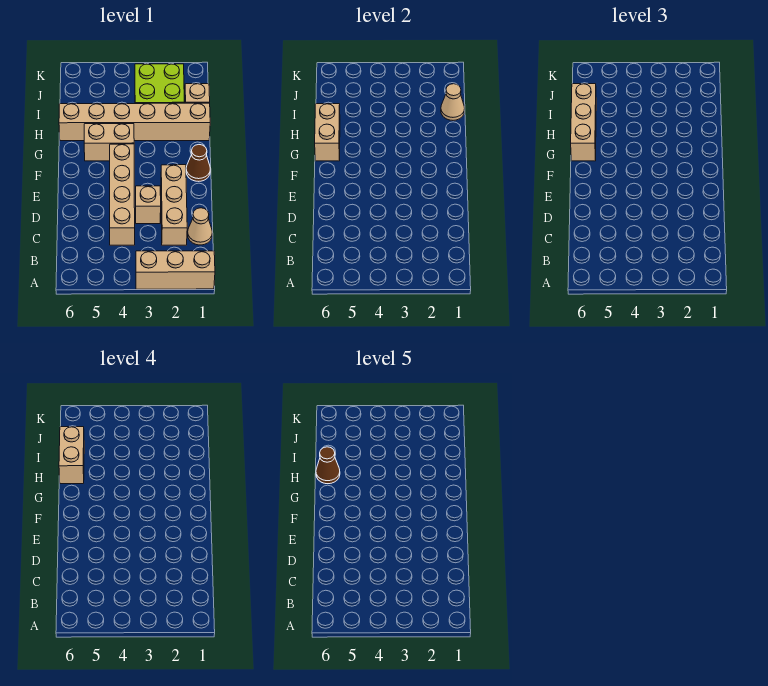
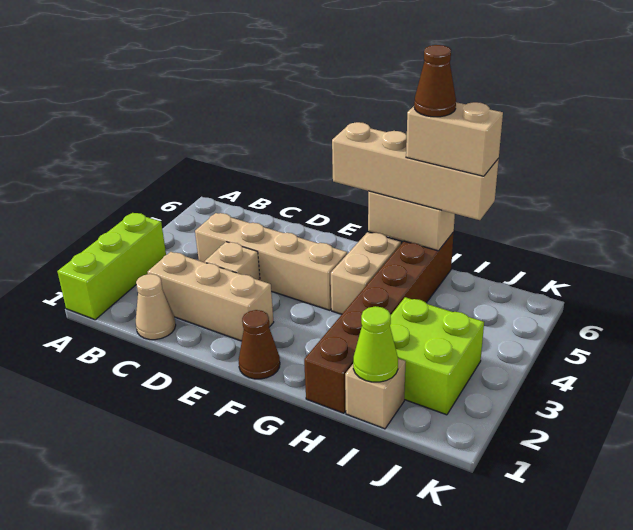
tan brick A1:A3 level 1 -> lime brick A1:A3 level 1
tan brick G6:I6 level 3 -> tan brick F6:I6 level 3
tan brick H1:H6 level 1 -> brown brick H1:H6 level 1
tan cone I1 level 2 -> lime cone I1 level 2

